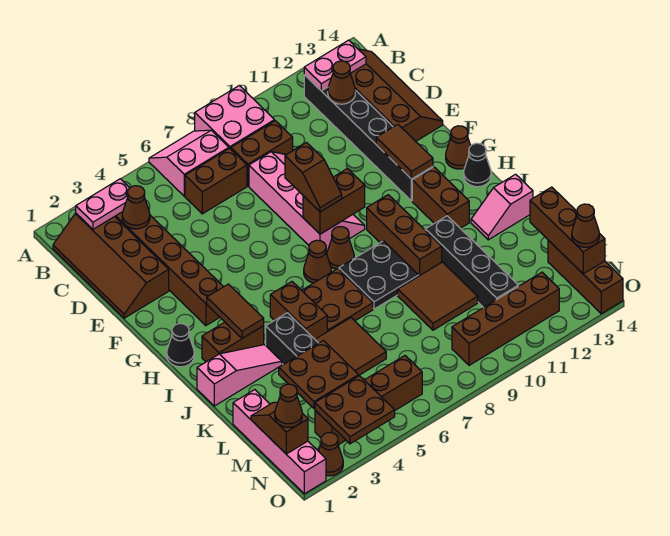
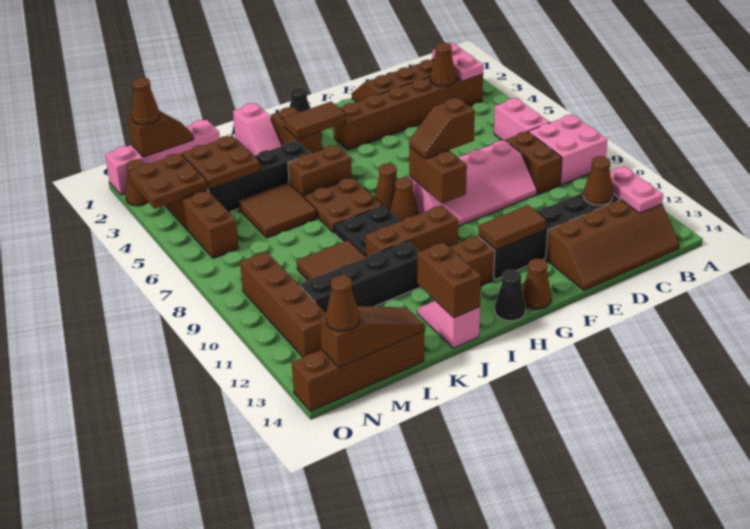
brown brick C6:C7 level 1 -> brown brick J13:J14 level 2
pink slope J1:J3 level 1 top 1 -> pink slope J1:J2 level 1 top 1
brown brick L14:N14 level 2 -> brown slope L14:N14 level 2 top N
brown brick M14:O14 level 1 -> brown brick L14:O14 level 1

